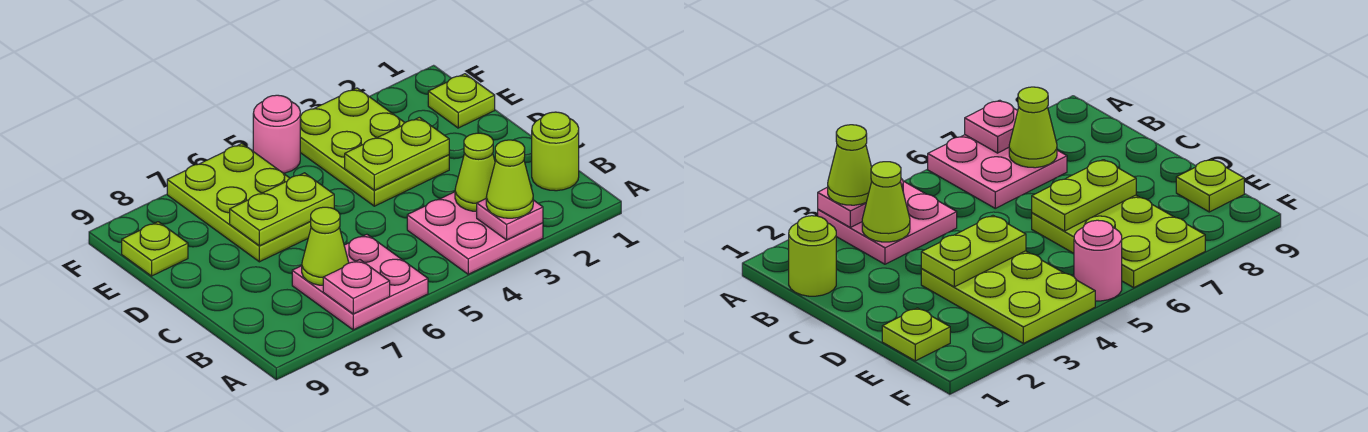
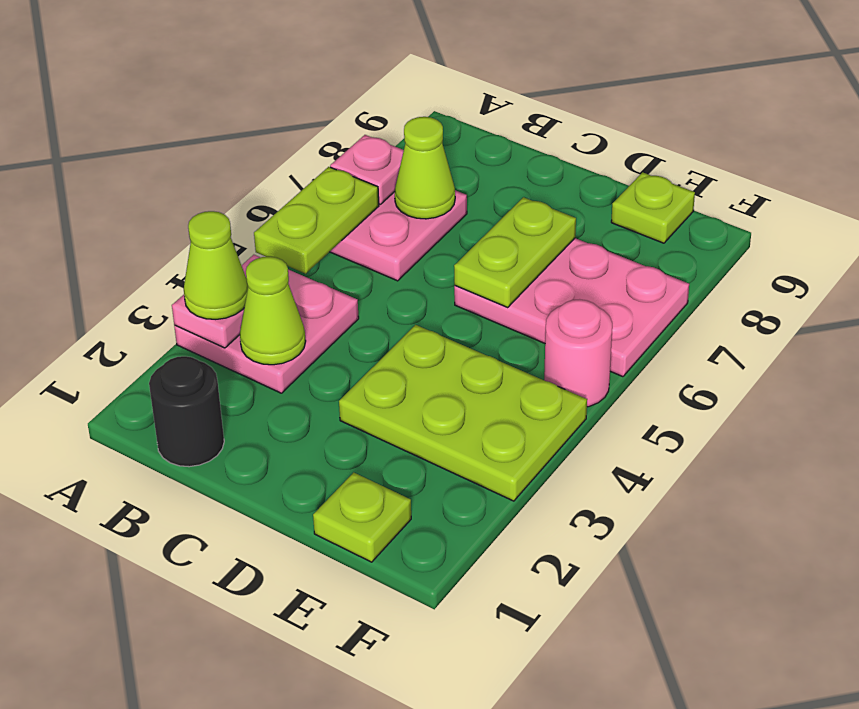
lime round brick B1 level 1 -> black round brick B1 level 1
lime plate D3:D4 level 2 -> lime plate A5:A6 level 2
lime plate D6:F7 level 1 -> pink plate D6:F7 level 1

